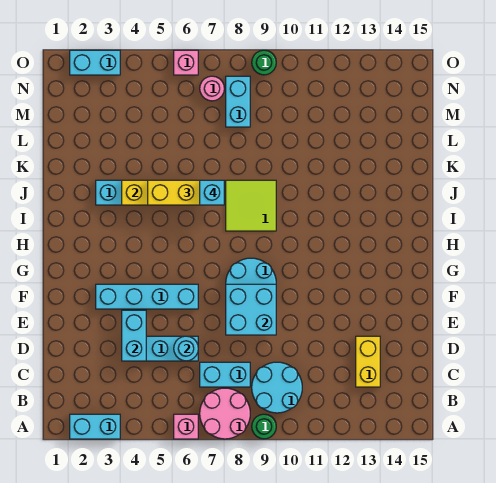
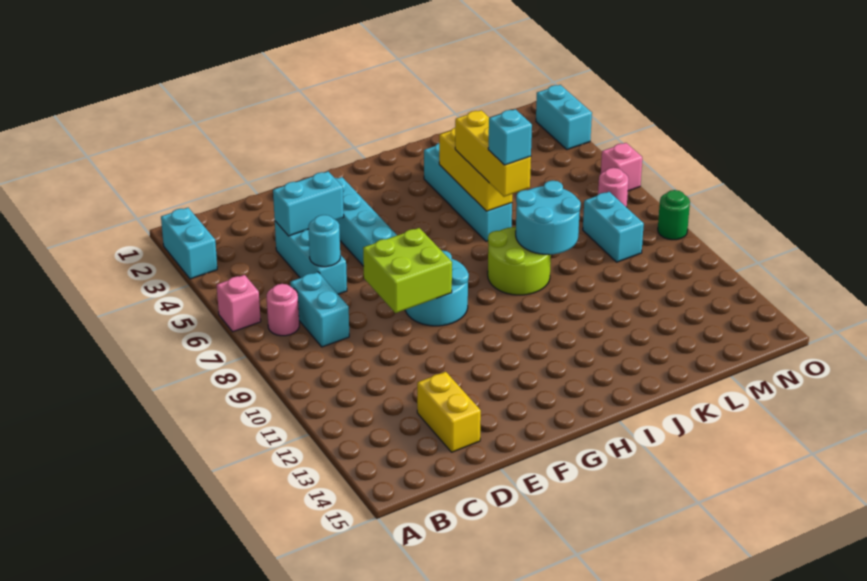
pink round brick A7:B8 level 1 -> pink round brick B7 level 1
green round brick A9 level 1 -> none
cyan round brick B9:C10 level 1 -> cyan round brick J8:K9 level 2
yellow brick C13:D13 level 1 -> yellow brick D13:D14 level 1
cyan brick E8:F9 level 2 -> lime brick E8:F9 level 2
lime tile I8:J9 level 1 -> lime round brick I8:J9 level 1
cyan brick M8:N8 level 1 -> cyan brick M8:M9 level 1

